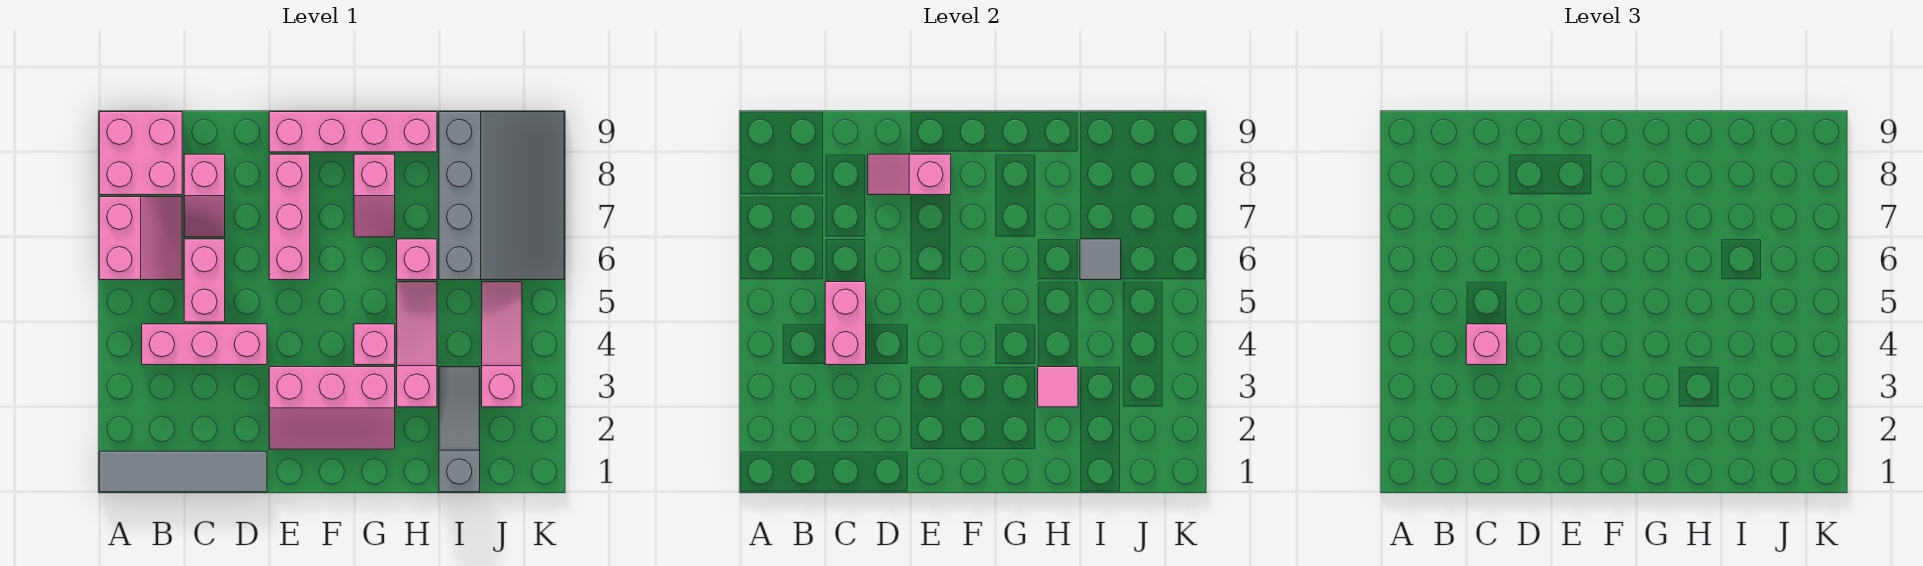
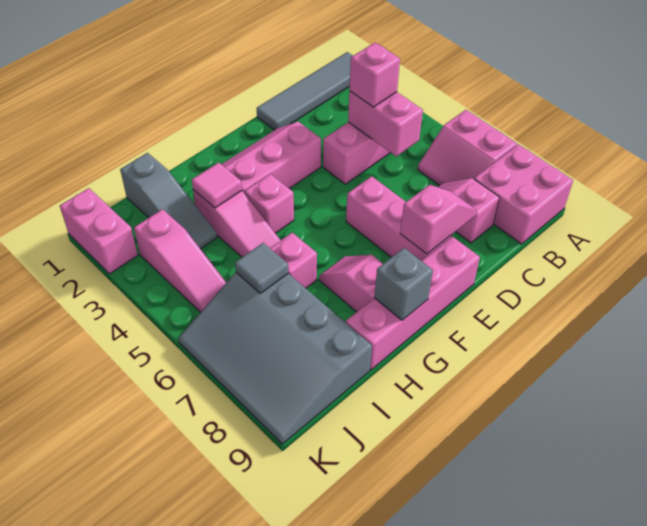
pink brick C5:C6 level 1 -> pink brick K1:K2 level 1
none -> grey brick G9 level 2

